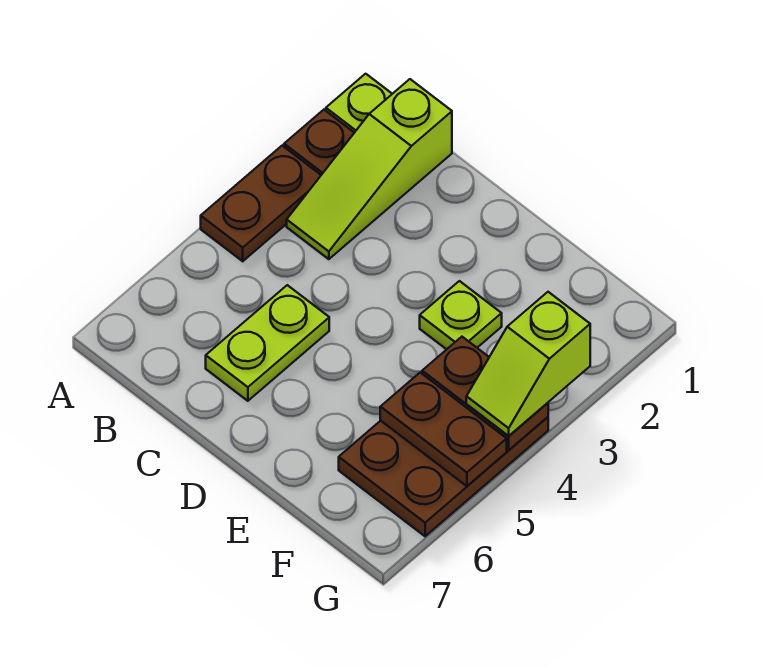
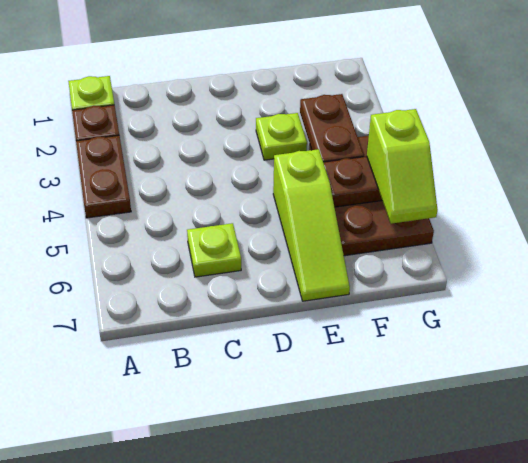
lime slope B1:B3 level 1 top 1 -> lime slope E5:E7 level 1 top 5
lime plate C5:C6 level 1 -> lime plate C6 level 1
brown plate F4:G4 level 2 -> brown plate F3:F4 level 2
lime slope G3:G4 level 3 top 3 -> lime slope G5:G6 level 3 top 5

